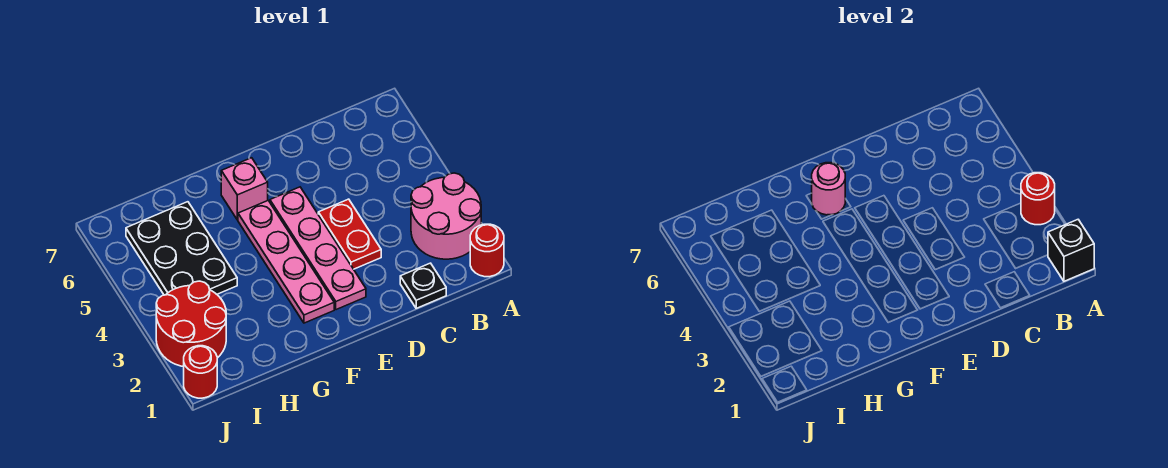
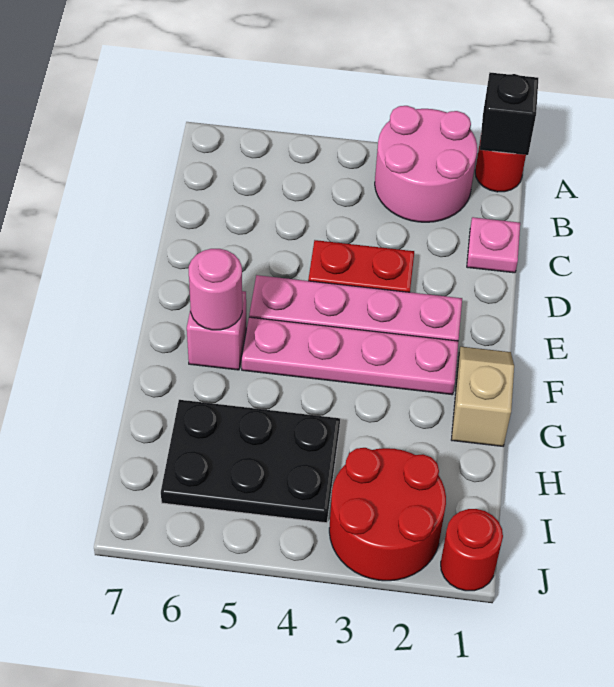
red round brick A3 level 2 -> none
black plate C1 level 1 -> pink plate C1 level 1
none -> tan slope F1:G1 level 1 top G

